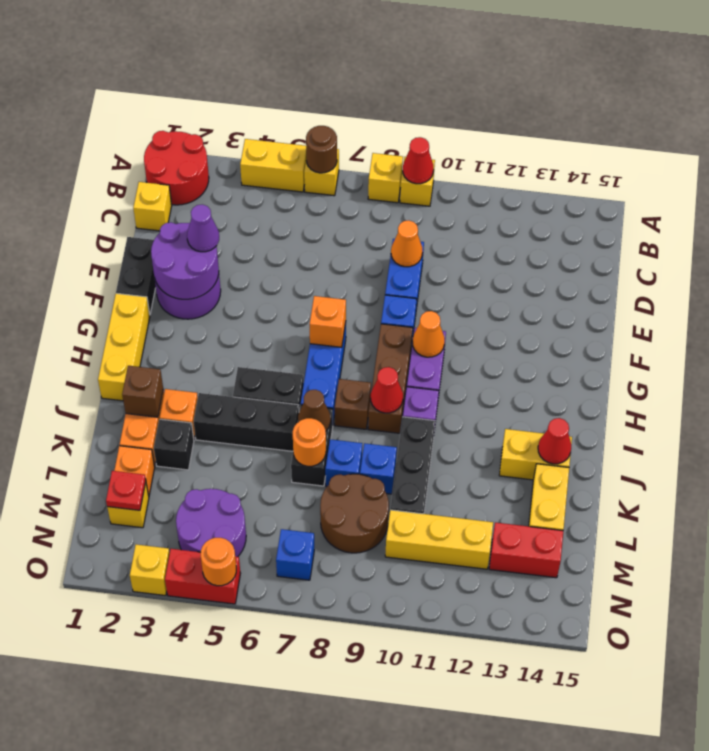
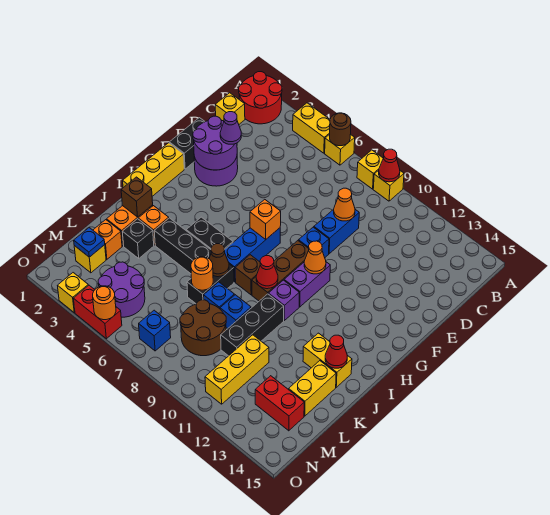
red plate M2 level 2 -> blue plate M2 level 2
yellow brick M10:M12 level 1 -> yellow brick L11:N11 level 1

